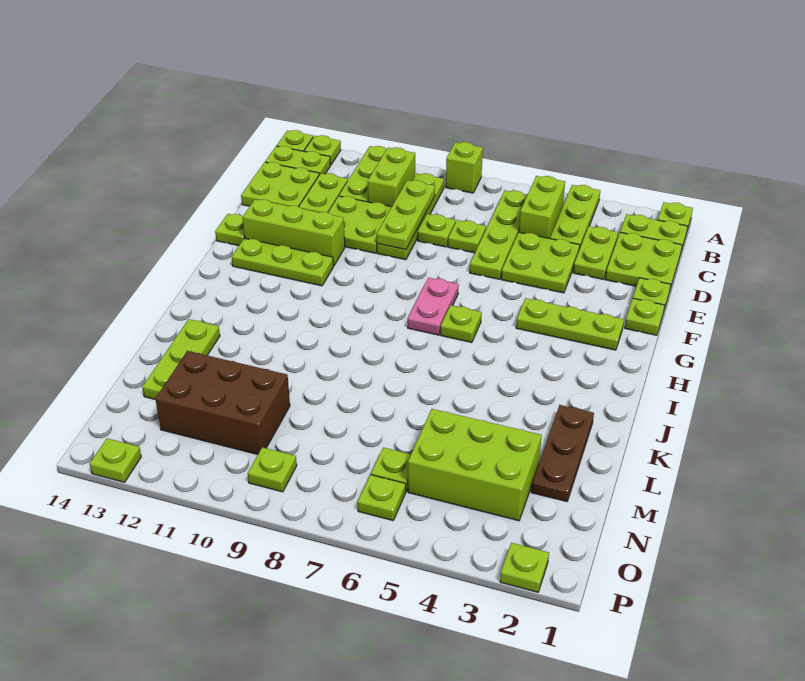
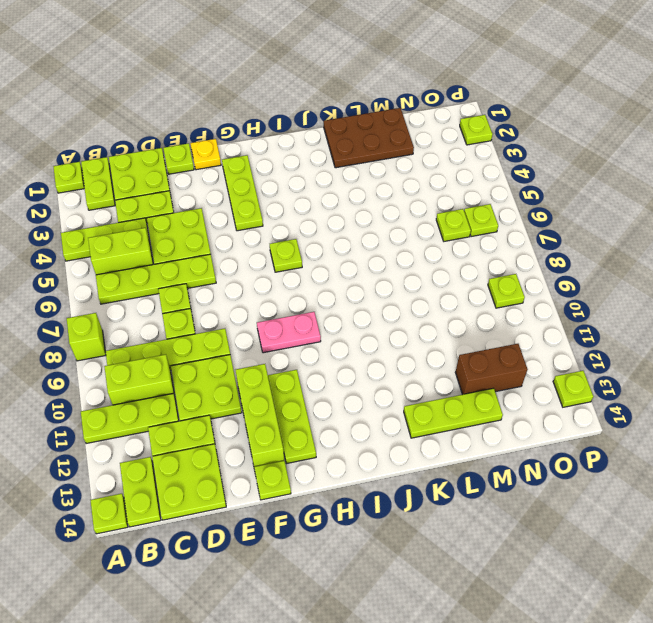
lime plate A13 level 1 -> none
lime plate C9:E9 level 2 -> none
lime plate F1 level 1 -> yellow plate F1 level 1
pink plate G7:H7 level 1 -> pink plate G9:H9 level 1
brown plate K2:M2 level 1 -> brown plate K1:M2 level 1
lime brick M3:N5 level 1 -> none
brown brick M10:N12 level 1 -> brown brick M12:N12 level 1

